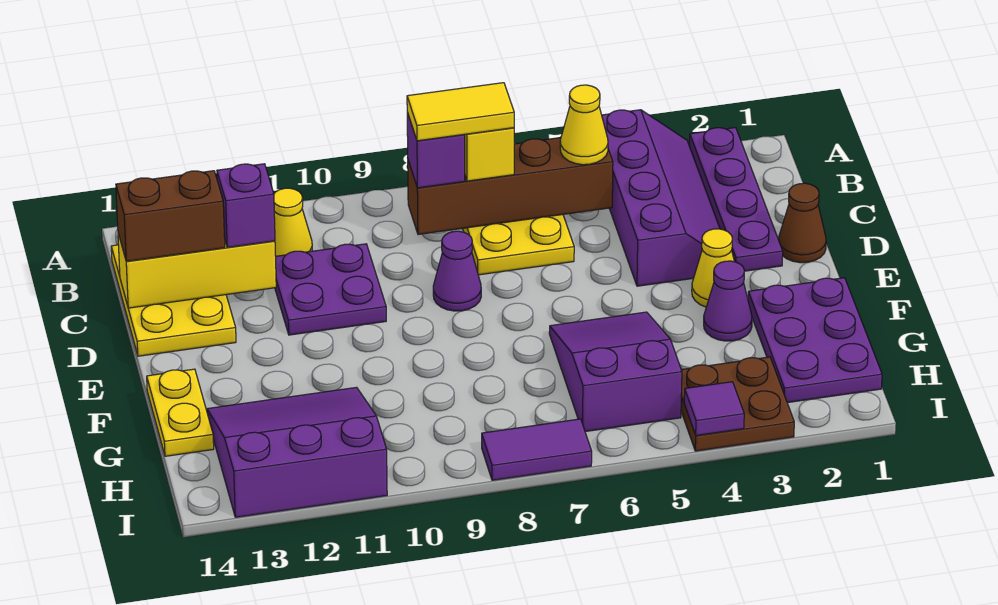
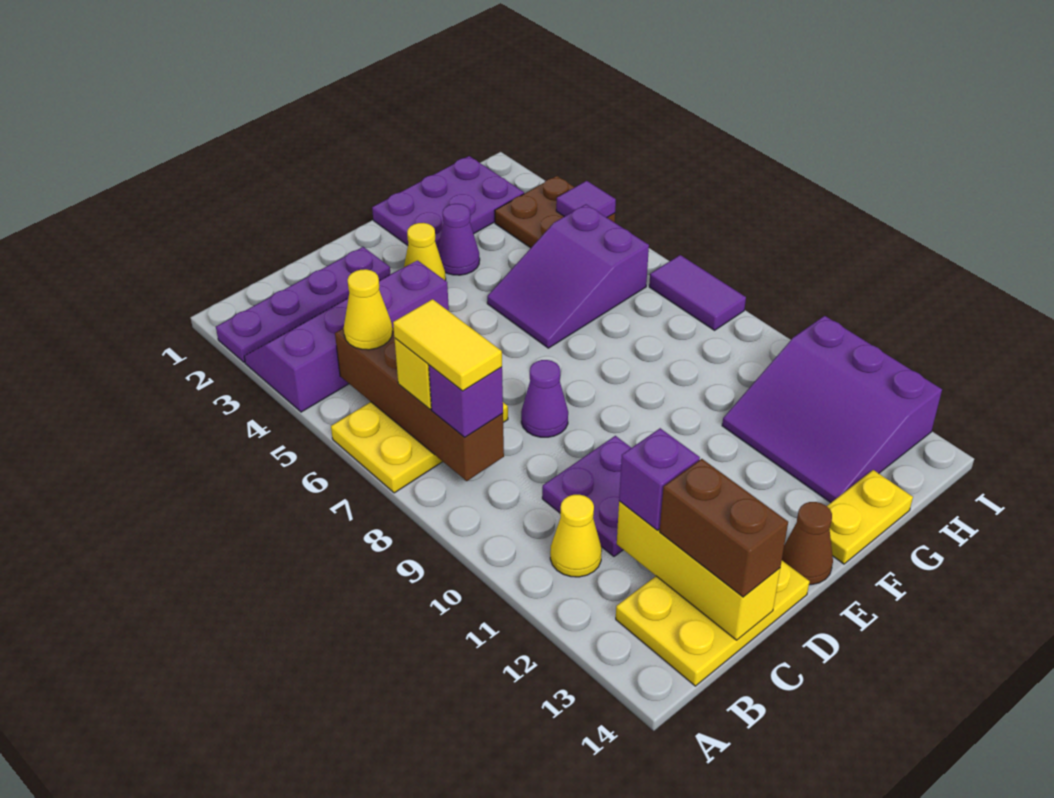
brown cone D1 level 1 -> brown cone E14 level 1

